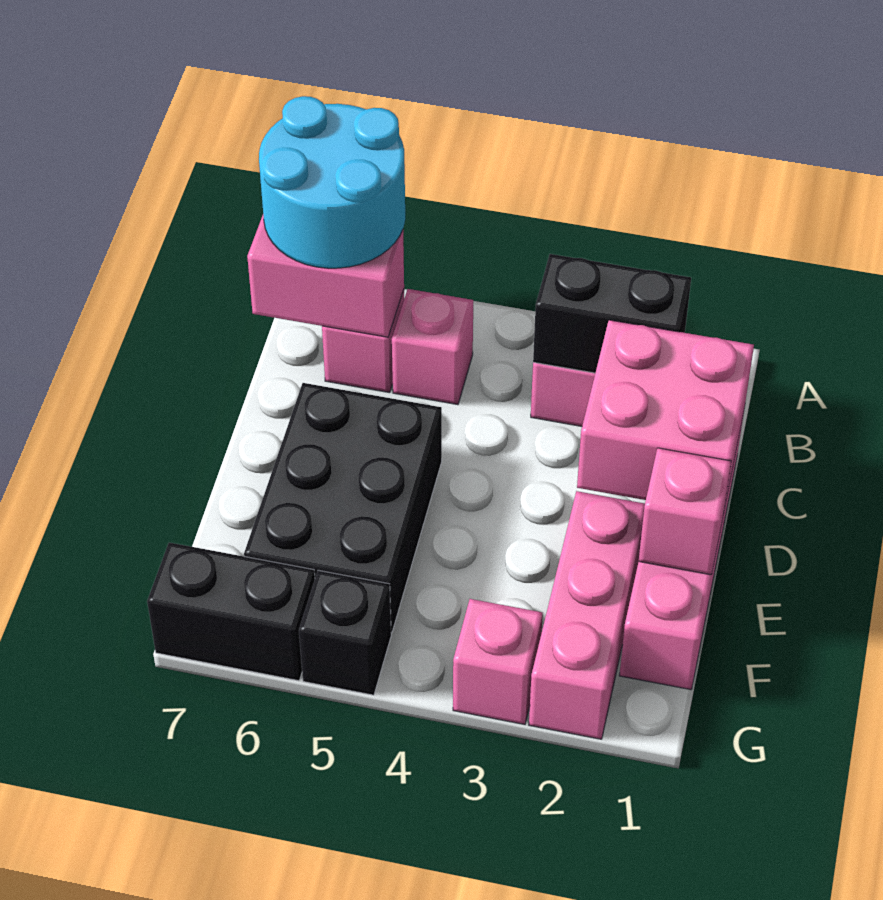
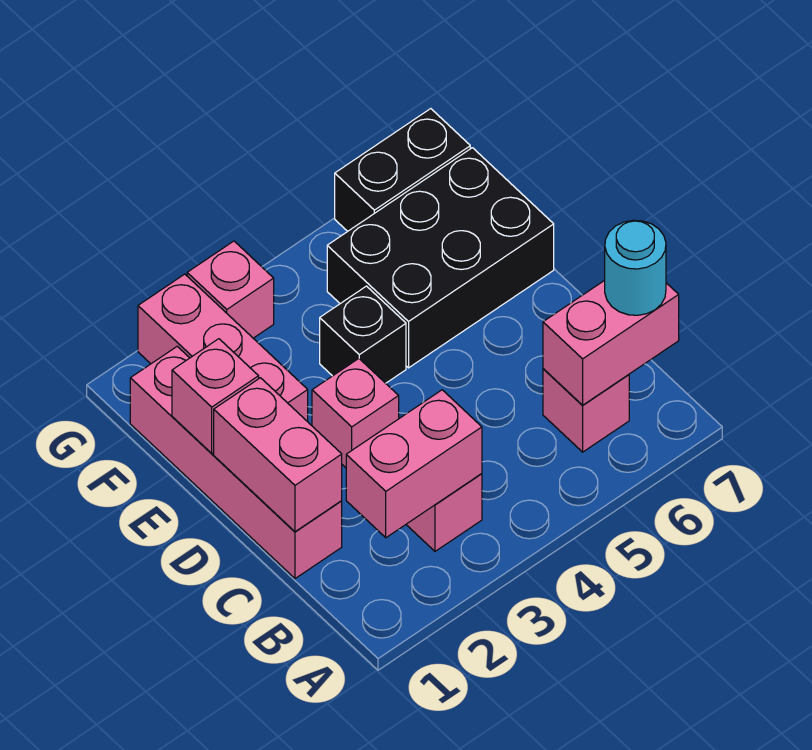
cyan round brick A6:B7 level 3 -> cyan round brick B7 level 3
black brick B2:B3 level 2 -> pink brick B2:B3 level 2
pink brick B5 level 1 -> pink brick D3 level 1
pink brick C1:D2 level 2 -> pink brick C1:D1 level 2
black brick D5:F6 level 1 -> black brick E5:F7 level 1
black brick G5 level 1 -> black brick E4 level 1

